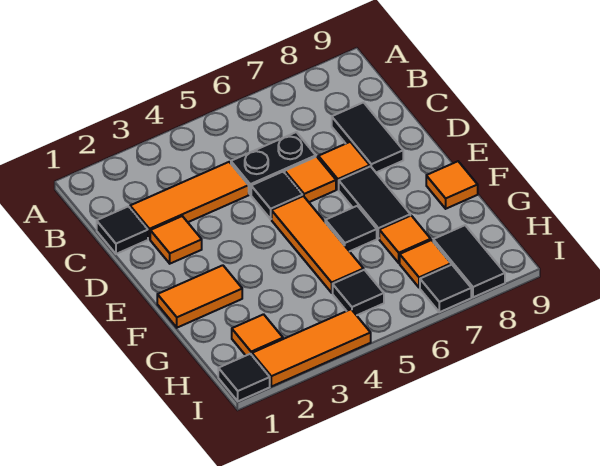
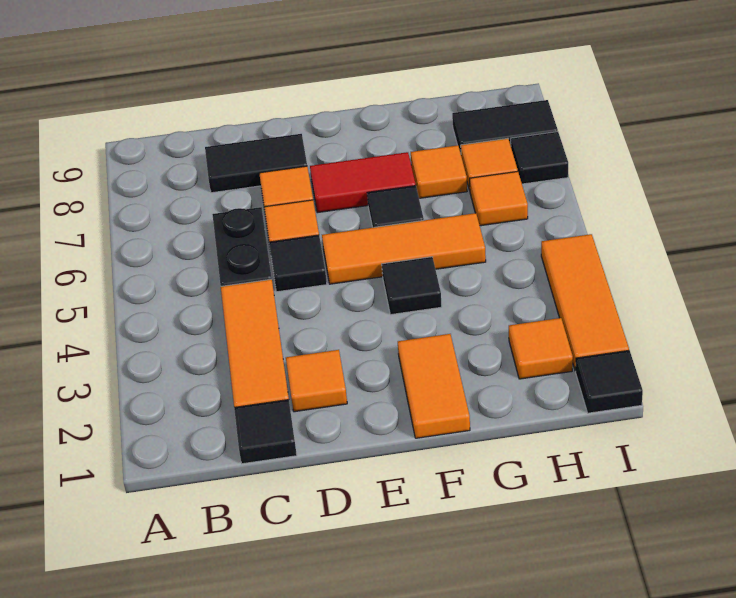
black tile E7:F7 level 1 -> red tile E7:F7 level 1
orange tile F9 level 1 -> orange tile H6 level 1
black tile H5 level 1 -> black tile F4 level 1

